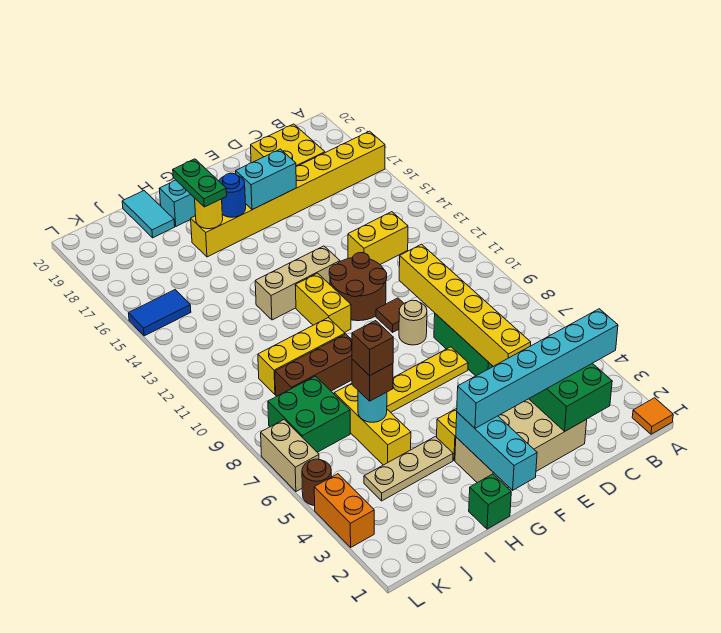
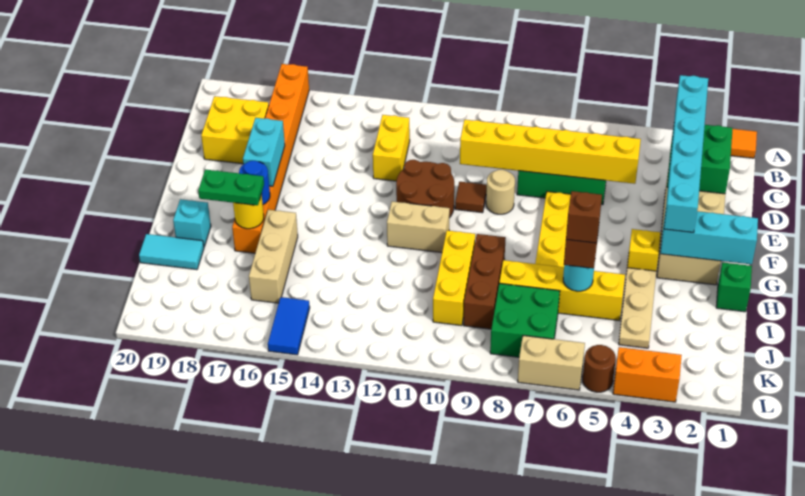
yellow brick A17:H17 level 1 -> orange brick A17:H17 level 1
tan brick F13:H13 level 1 -> tan brick H16:J16 level 1
yellow brick G11:G12 level 1 -> tan brick G11:G12 level 1
yellow brick I5:I7 level 1 -> yellow brick I5:I8 level 1

